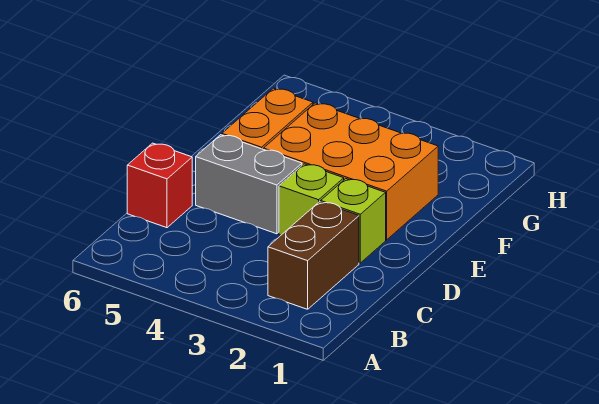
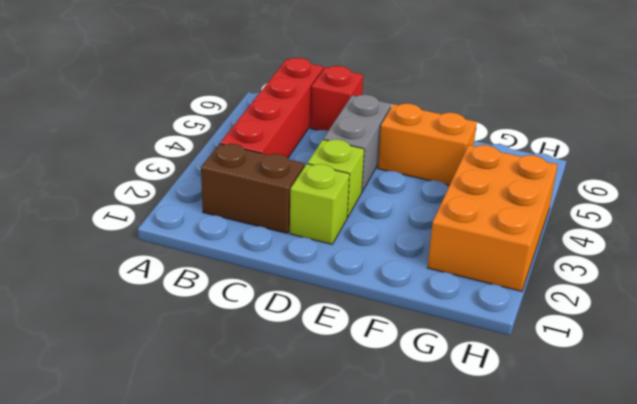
none -> red brick B3:B6 level 1
orange brick E2:F4 level 1 -> orange brick G2:H4 level 1

